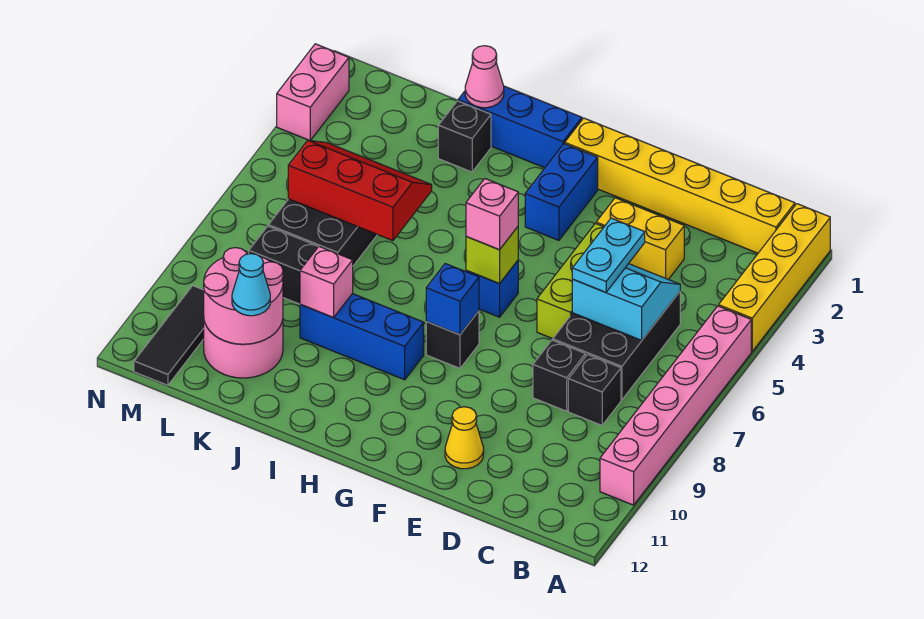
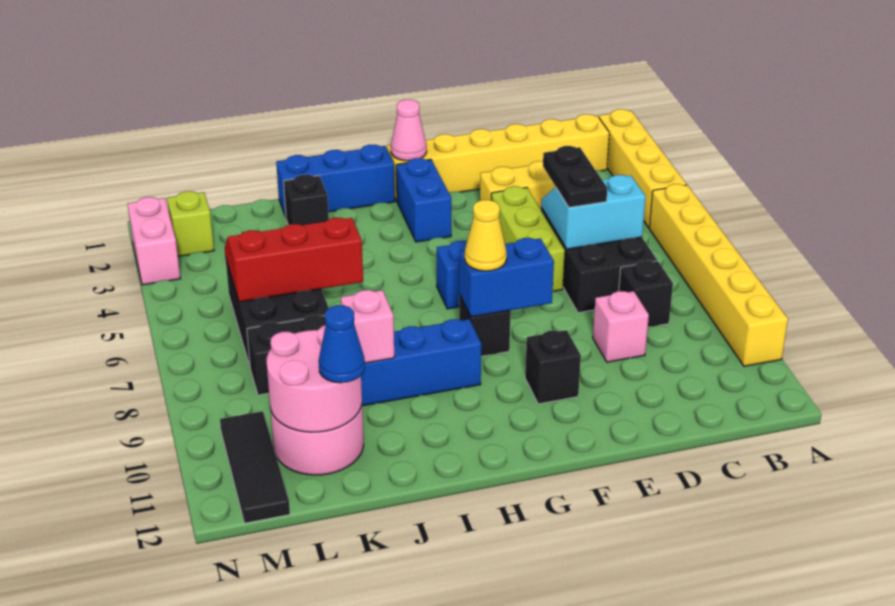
pink brick A5:A10 level 1 -> yellow brick A5:A10 level 1
cyan plate D5:D6 level 3 -> black plate D5:D6 level 3
black brick D8 level 1 -> black brick F10 level 1
yellow cone E11 level 1 -> yellow cone G8 level 3
lime brick G6 level 2 -> lime brick M2 level 1
pink brick G6 level 3 -> pink brick D9 level 1
blue brick G8 level 2 -> blue brick F8:G8 level 2
pink cone J1 level 2 -> pink cone G1 level 2
cyan cone K11 level 3 -> blue cone K11 level 3

